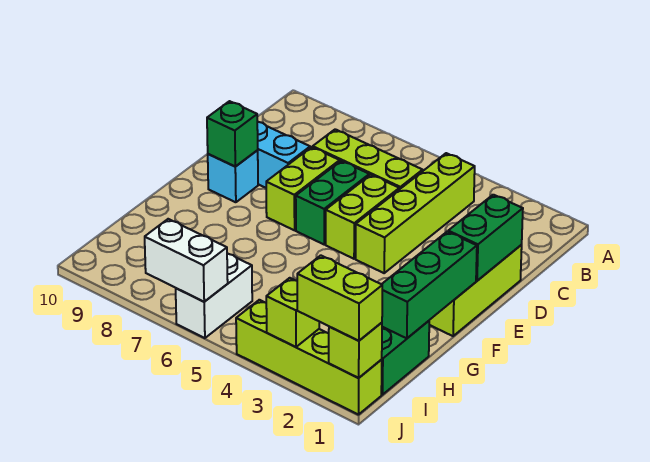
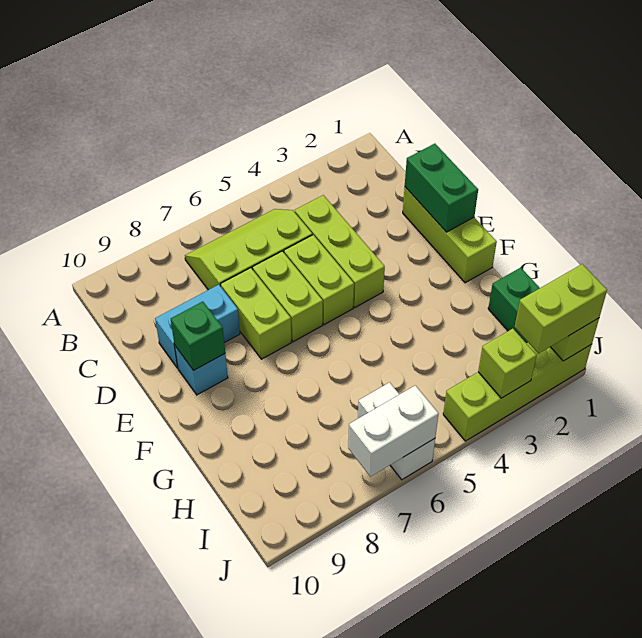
lime brick B4:E4 level 1 -> lime brick C4:E4 level 1
green brick D6:E6 level 1 -> lime brick D6:E6 level 1
green brick F1:H1 level 2 -> none

